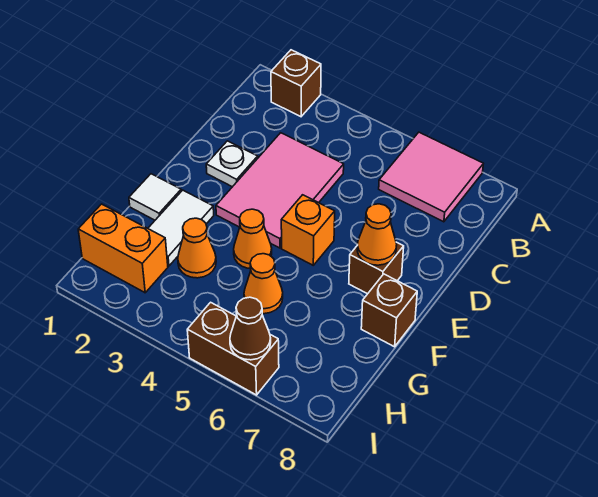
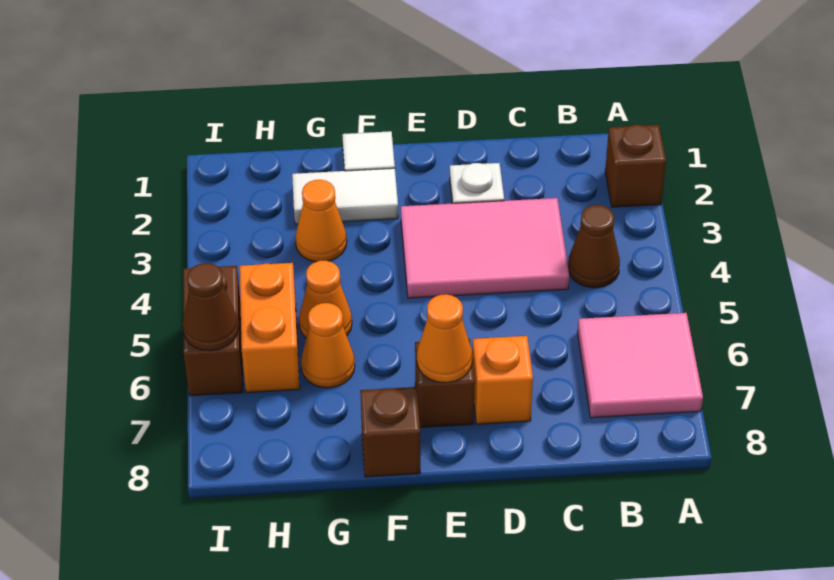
none -> brown cone B4 level 1
orange brick E5 level 1 -> orange brick D7 level 1
orange cone F4 level 1 -> orange cone G6 level 1
orange brick H1:H2 level 1 -> orange brick H5:H6 level 1

